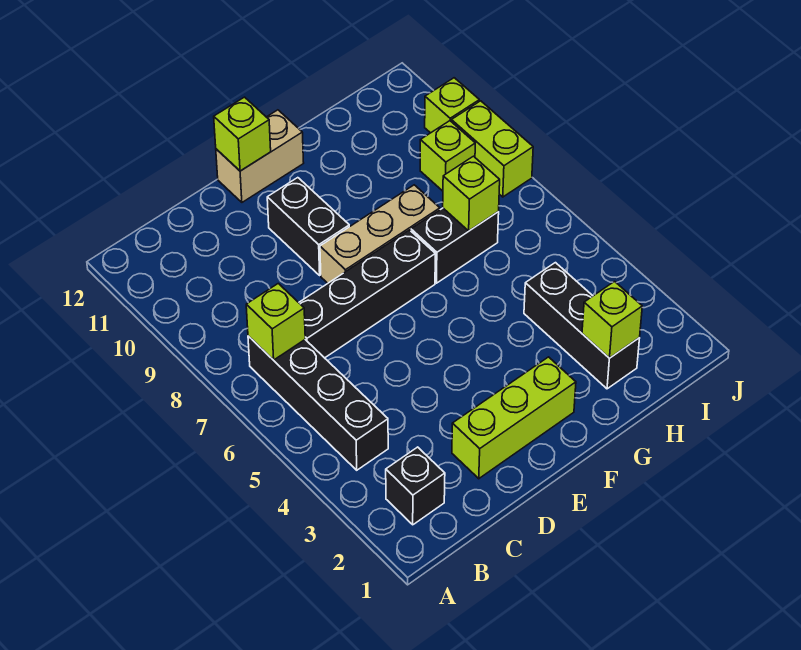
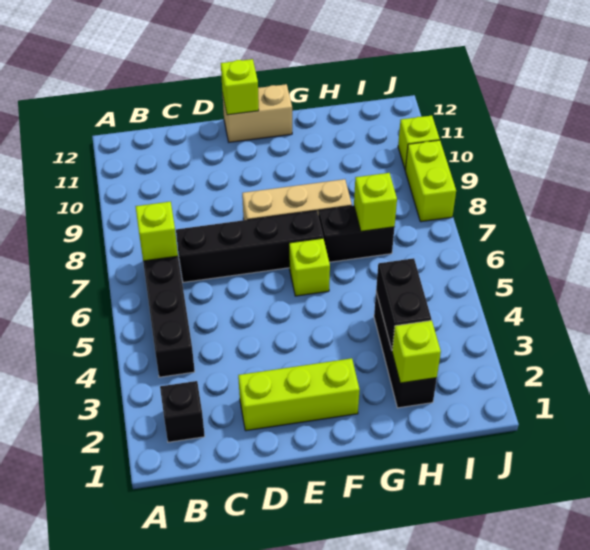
black brick E9:E10 level 1 -> black brick H3:H4 level 2
lime brick I9 level 1 -> lime brick F6 level 1

